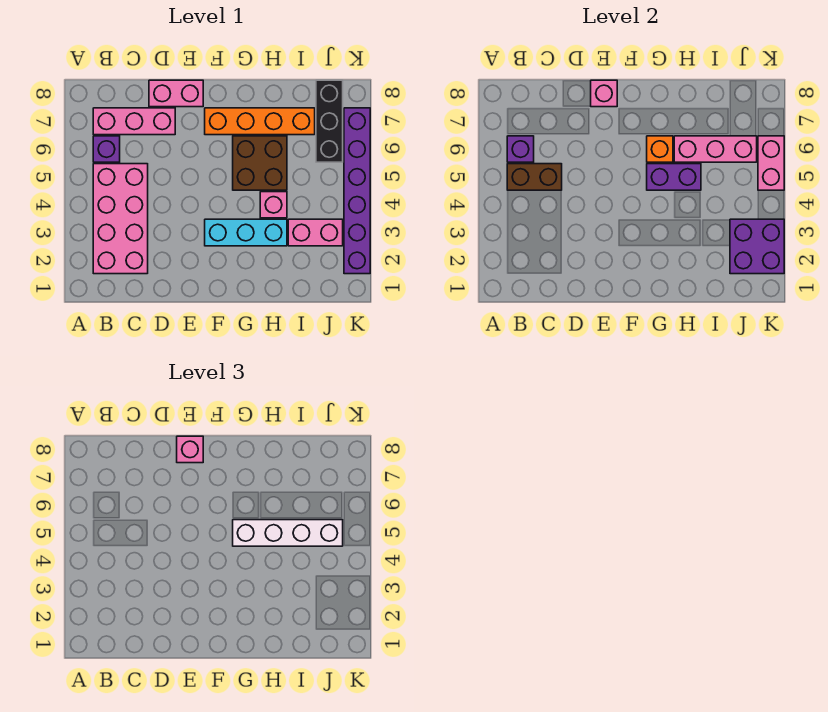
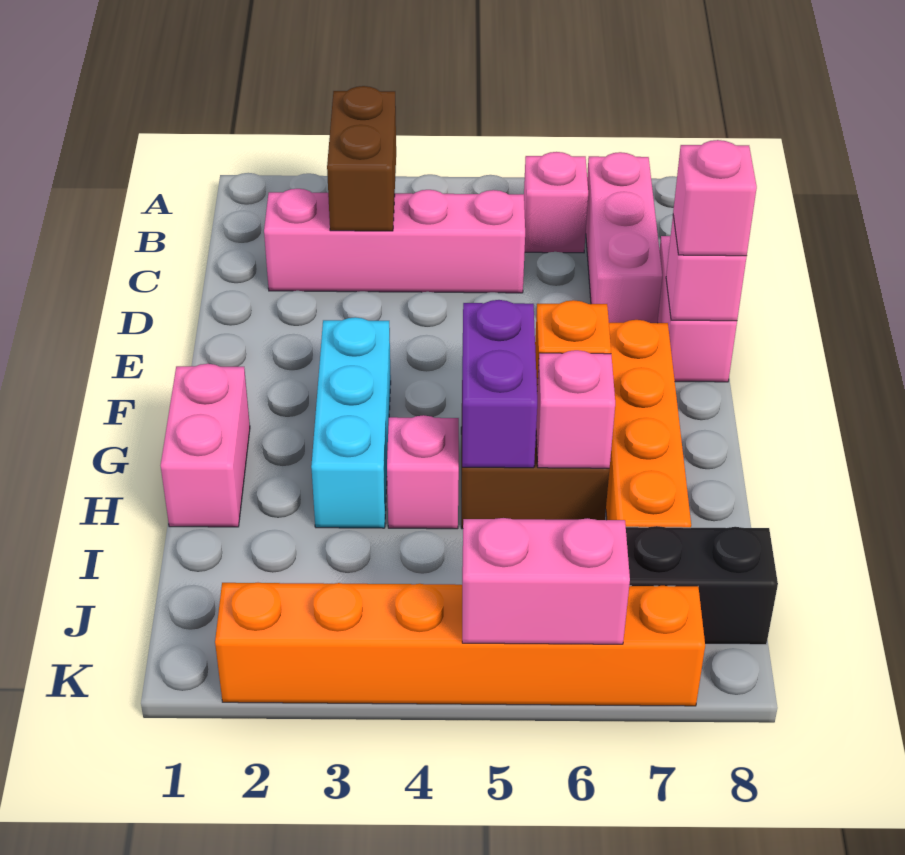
pink brick B2:C5 level 1 -> pink brick C2:C5 level 1
brown brick B5:C5 level 2 -> brown brick B3:C3 level 2
purple brick B6 level 1 -> pink brick B6 level 1
purple brick B6 level 2 -> none
white brick G5:J5 level 3 -> none
pink brick H6:J6 level 2 -> pink brick H6 level 2
pink brick I3:J3 level 1 -> pink brick G1:H1 level 1
purple brick J2:K3 level 2 -> none
purple brick K2:K7 level 1 -> orange brick K2:K7 level 1

